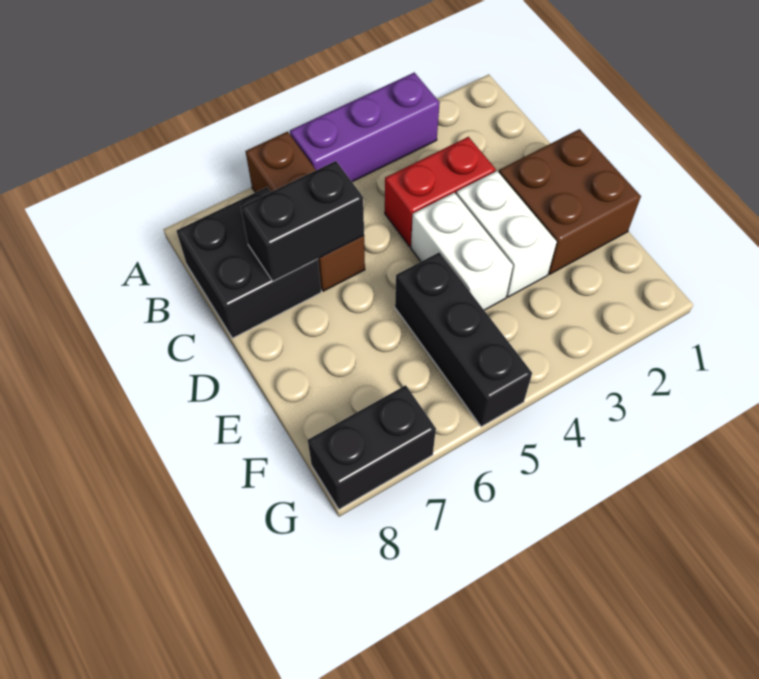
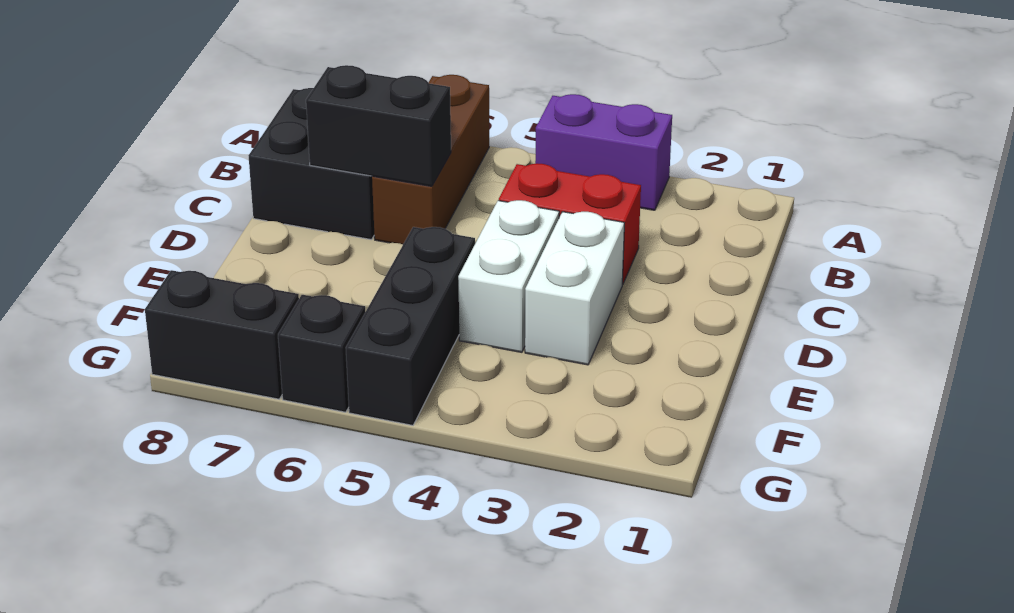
purple brick A3:A5 level 1 -> purple brick A3:A4 level 1
brown brick D1:E2 level 1 -> none
none -> black brick G6 level 1

